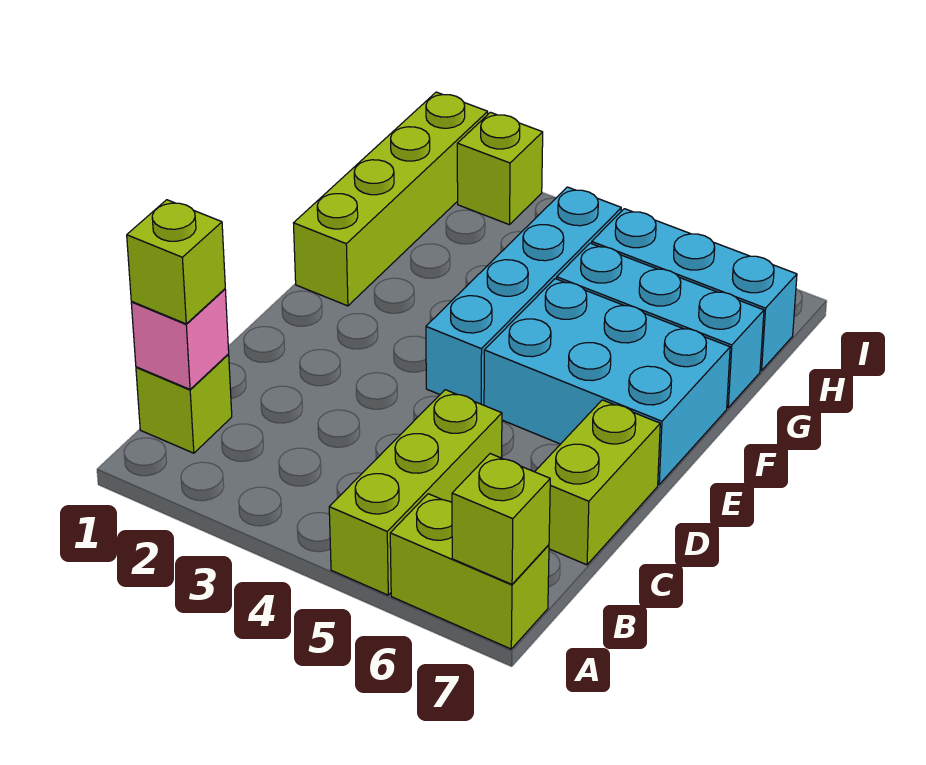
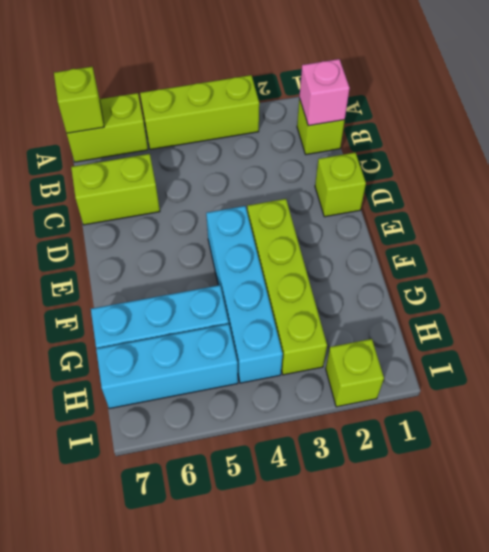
lime brick A5:C5 level 1 -> lime brick A3:A5 level 1
lime brick B1 level 3 -> lime brick D1 level 1
lime brick C7:D7 level 1 -> lime brick C6:C7 level 1
cyan brick E5:F7 level 1 -> none
lime brick F1:I1 level 1 -> lime brick E3:H3 level 1

